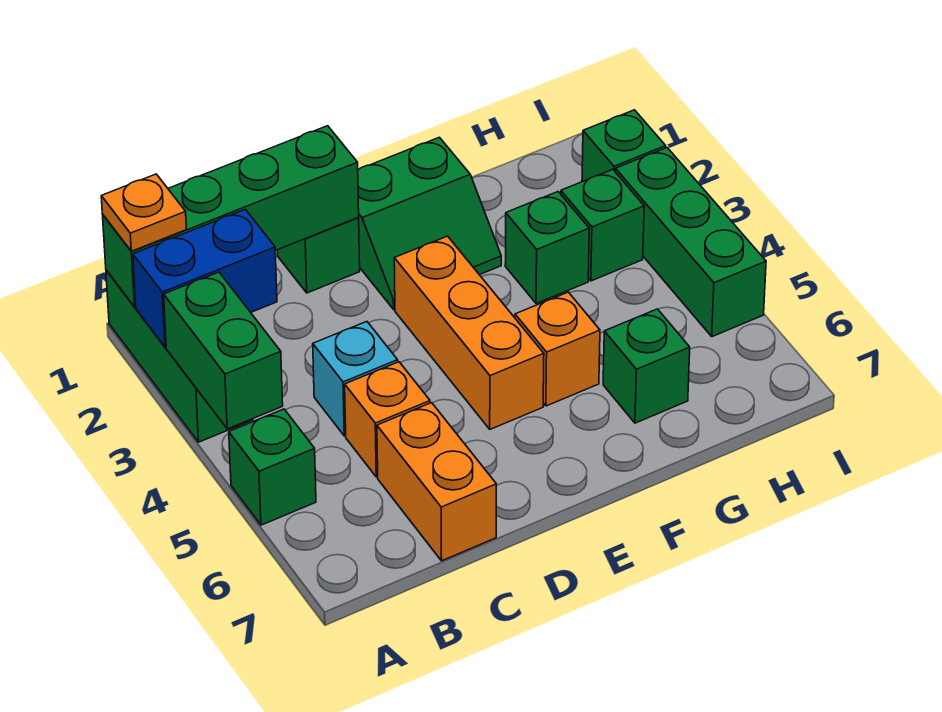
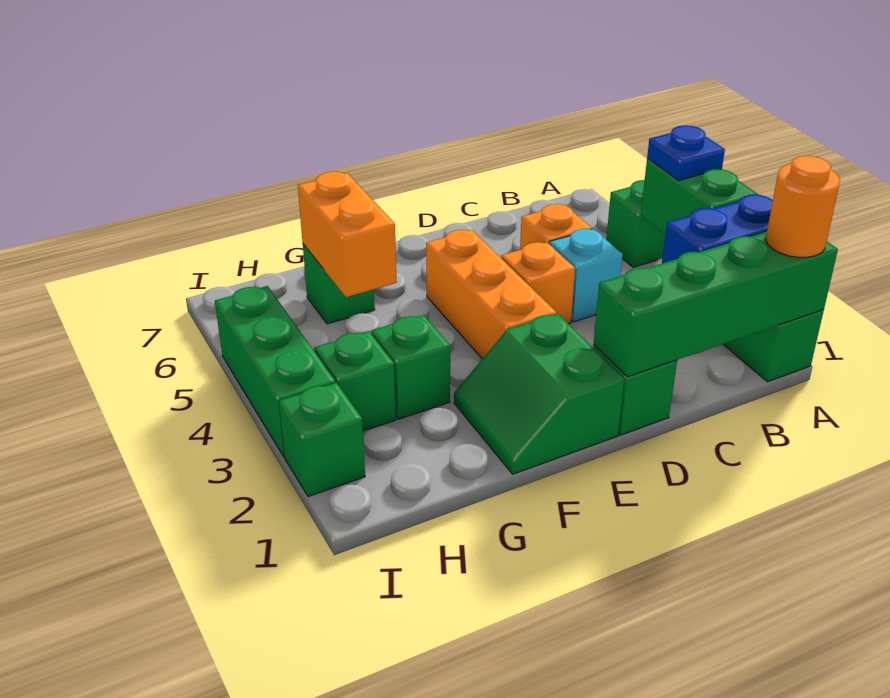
orange plate A1 level 3 -> orange round brick A1 level 3
none -> blue plate A4 level 3
orange brick C6:C7 level 1 -> orange brick G5:G6 level 2
green slope E1:F2 level 1 top 1 -> green slope E1:F2 level 1 top E
orange brick F5 level 1 -> orange brick D4 level 1

